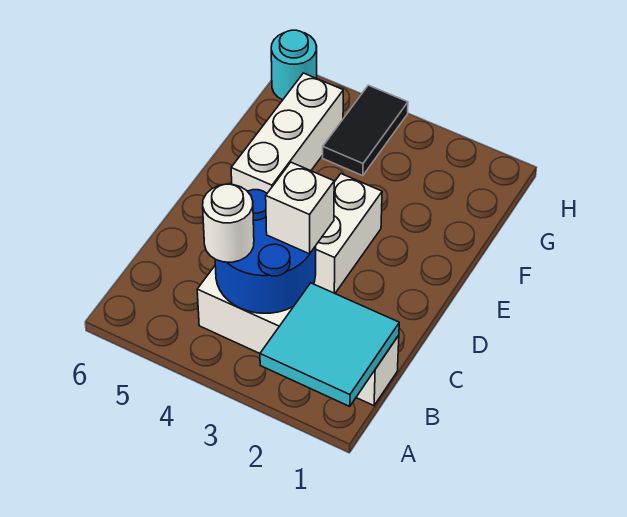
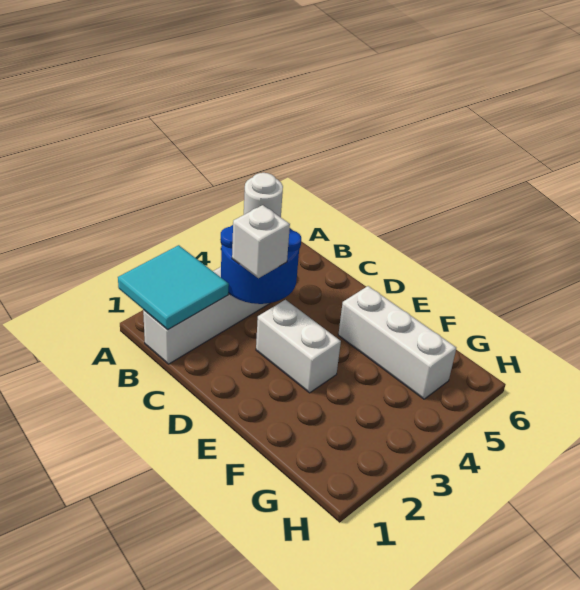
black tile G4:H4 level 1 -> none
cyan round brick H6 level 1 -> none

